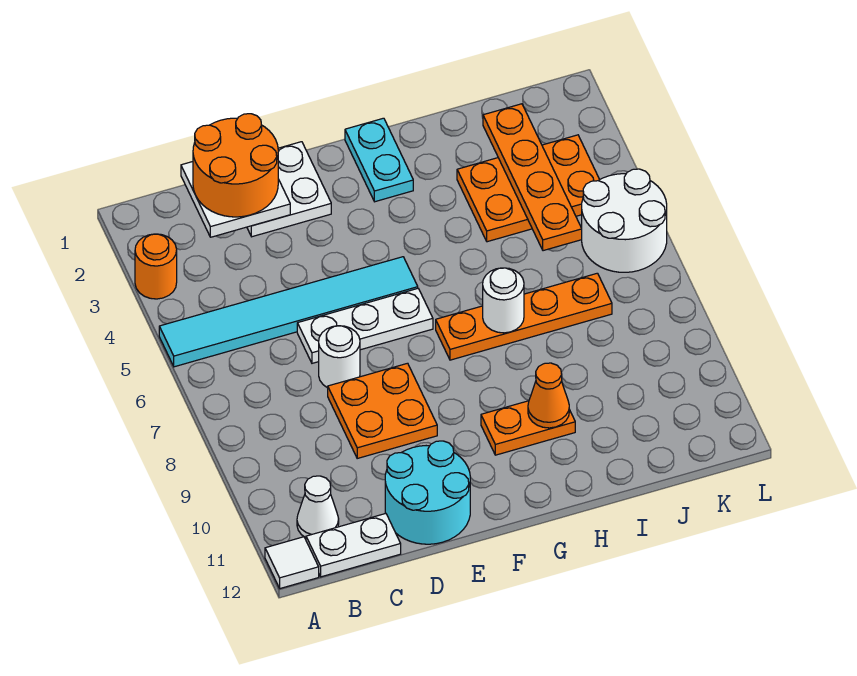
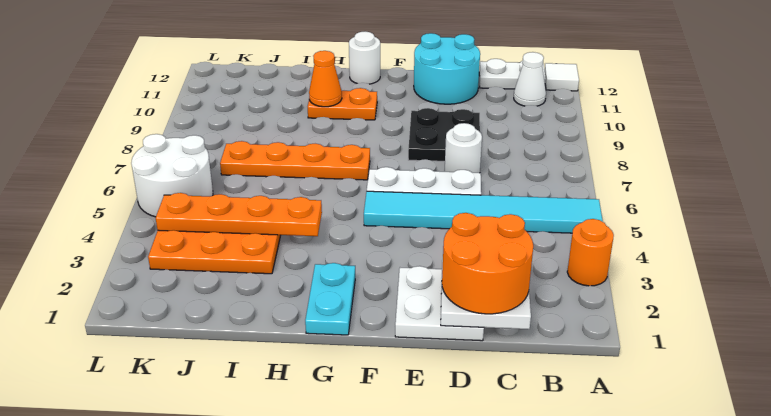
orange plate D8:E9 level 1 -> black plate D8:E9 level 1
white round brick H7 level 2 -> white round brick G12 level 1
orange plate J2:J5 level 2 -> orange plate H4:K4 level 2

